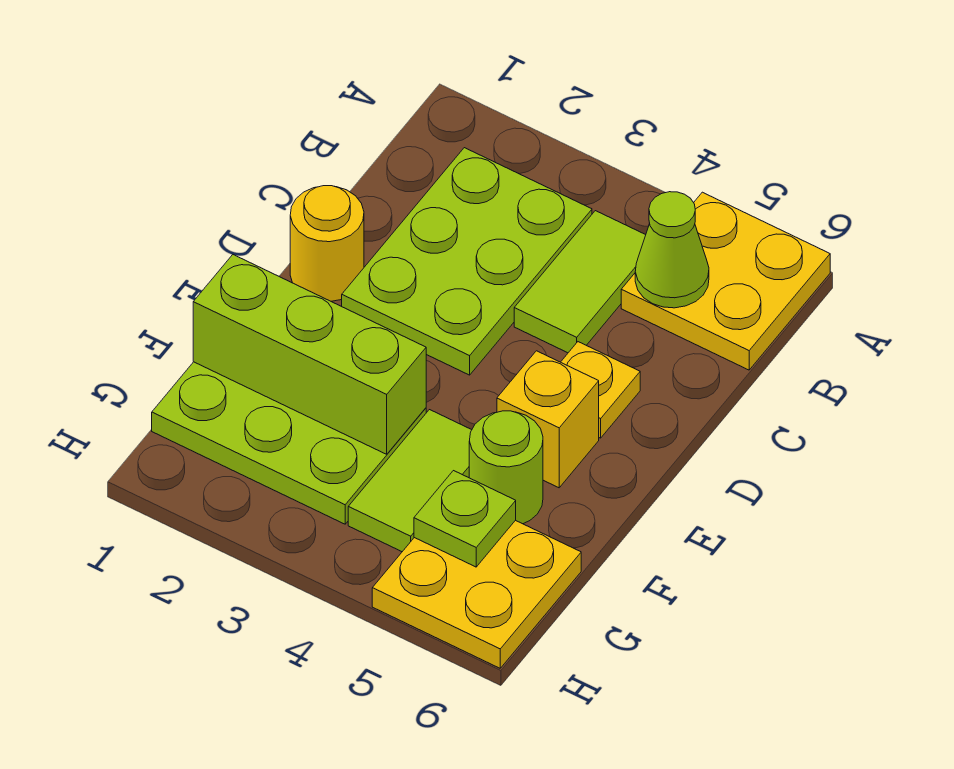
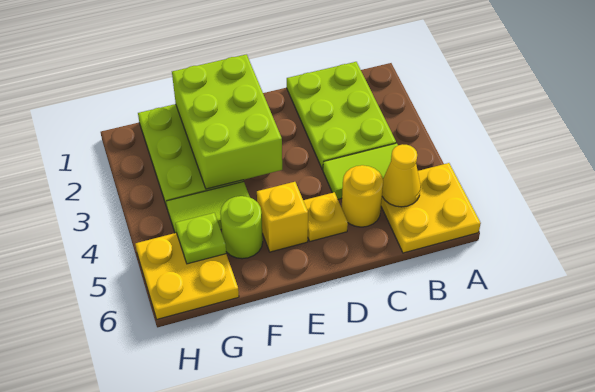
lime plate B2:D3 level 1 -> lime plate B1:C3 level 1
lime cone B5 level 2 -> yellow cone B5 level 2
yellow round brick D1 level 1 -> yellow round brick C5 level 1
lime brick F1:F3 level 2 -> lime brick E1:F3 level 2

